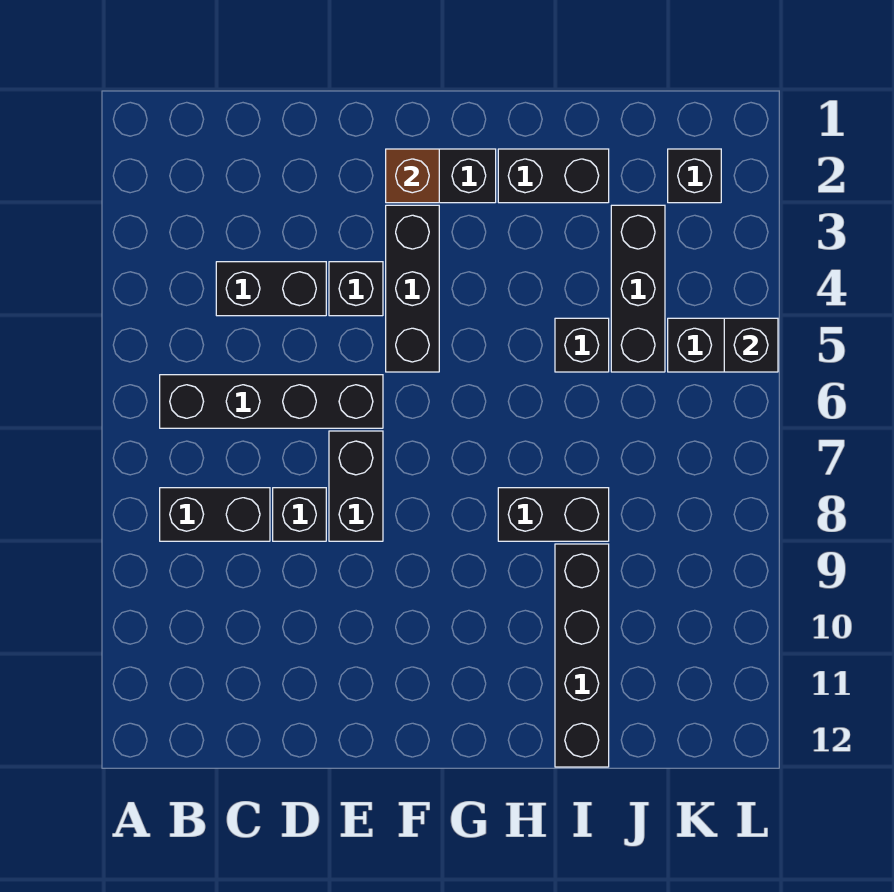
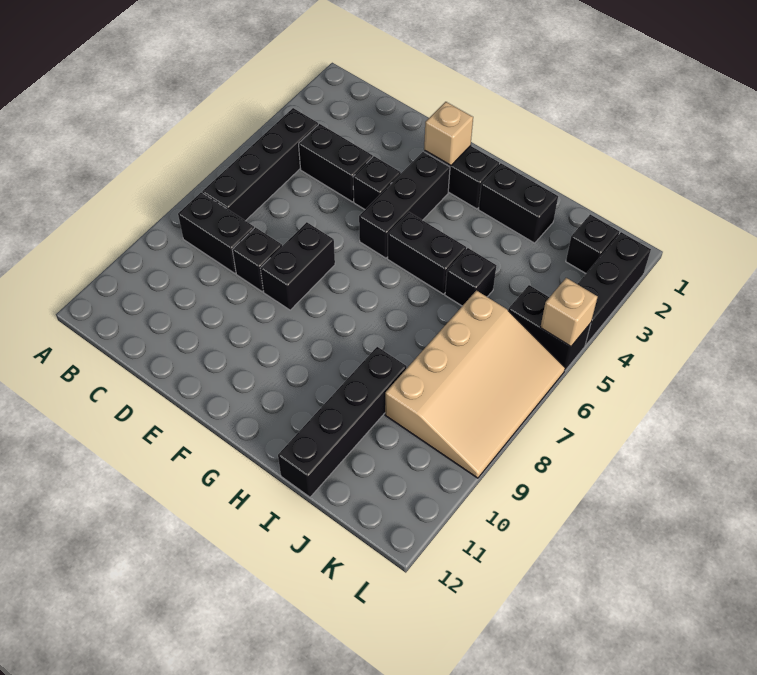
black brick B6:E6 level 1 -> black brick B4:B7 level 1
brown brick F2 level 2 -> tan brick F2 level 2
black brick H8:I8 level 1 -> black brick G5:H5 level 1
black brick J3:J5 level 1 -> black brick L2:L4 level 1
none -> tan slope J6:L9 level 1 top J
black brick L5 level 2 -> tan brick L5 level 2

